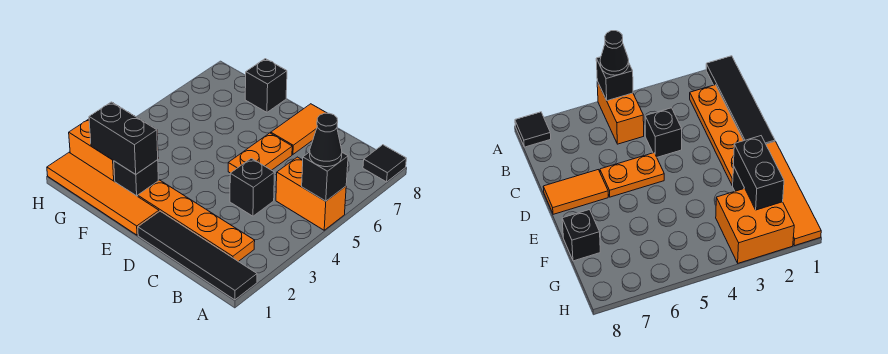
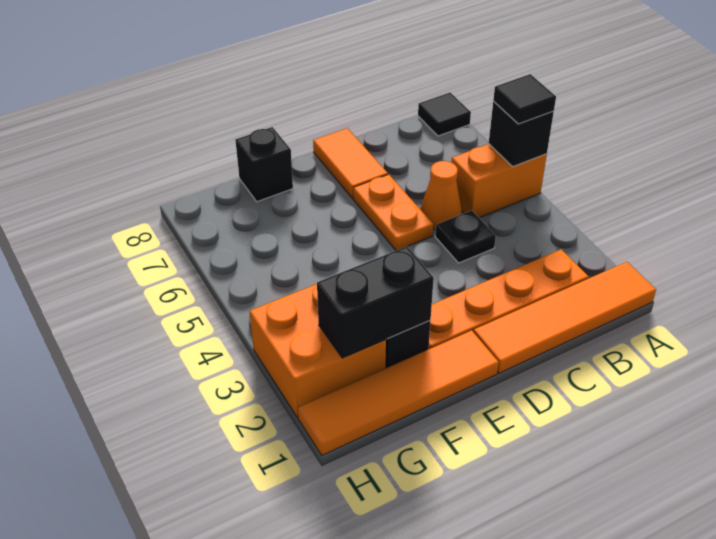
black tile A1:D1 level 1 -> orange tile A1:D1 level 1
black cone A5 level 3 -> black tile A5 level 3
black brick C4 level 1 -> black plate C4 level 1
none -> orange cone C5 level 1

